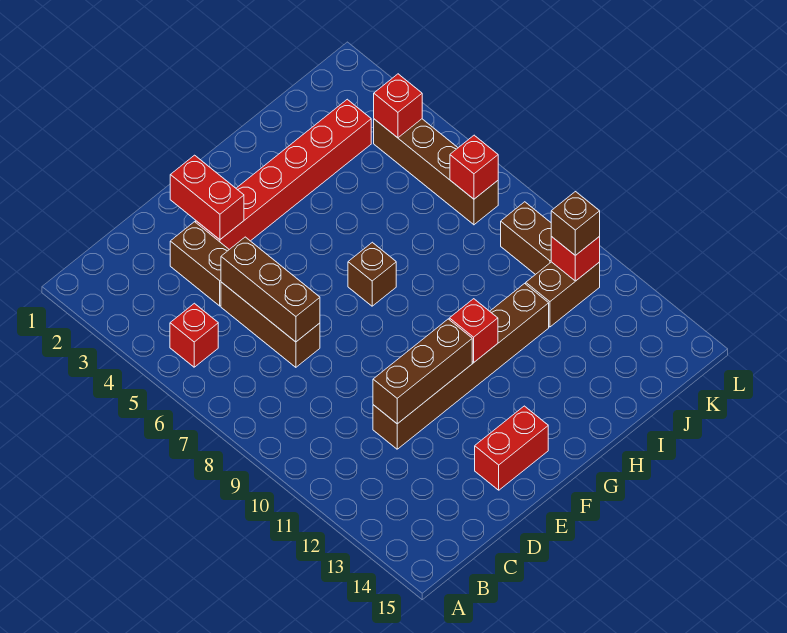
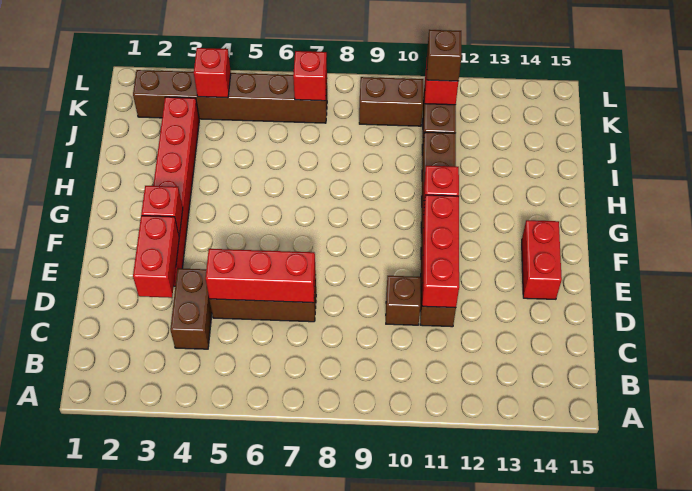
red brick B5 level 1 -> red brick F3 level 2
brown brick D3:D4 level 1 -> brown brick C4:D4 level 1
brown brick D5:D7 level 2 -> red brick D5:D7 level 2
brown brick D11:F11 level 2 -> red brick D11:F11 level 2
red brick E2:E3 level 2 -> red brick D3:E3 level 2
brown brick G7 level 1 -> brown brick D10 level 1
brown brick K4:K7 level 1 -> brown brick K2:K7 level 1

